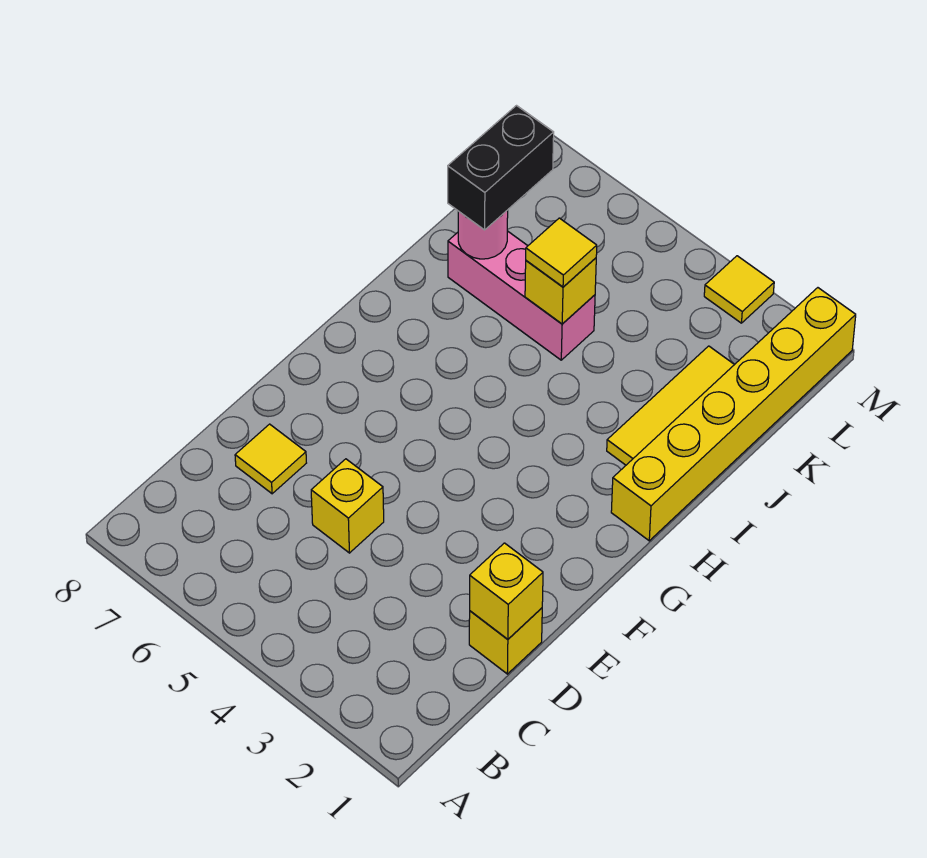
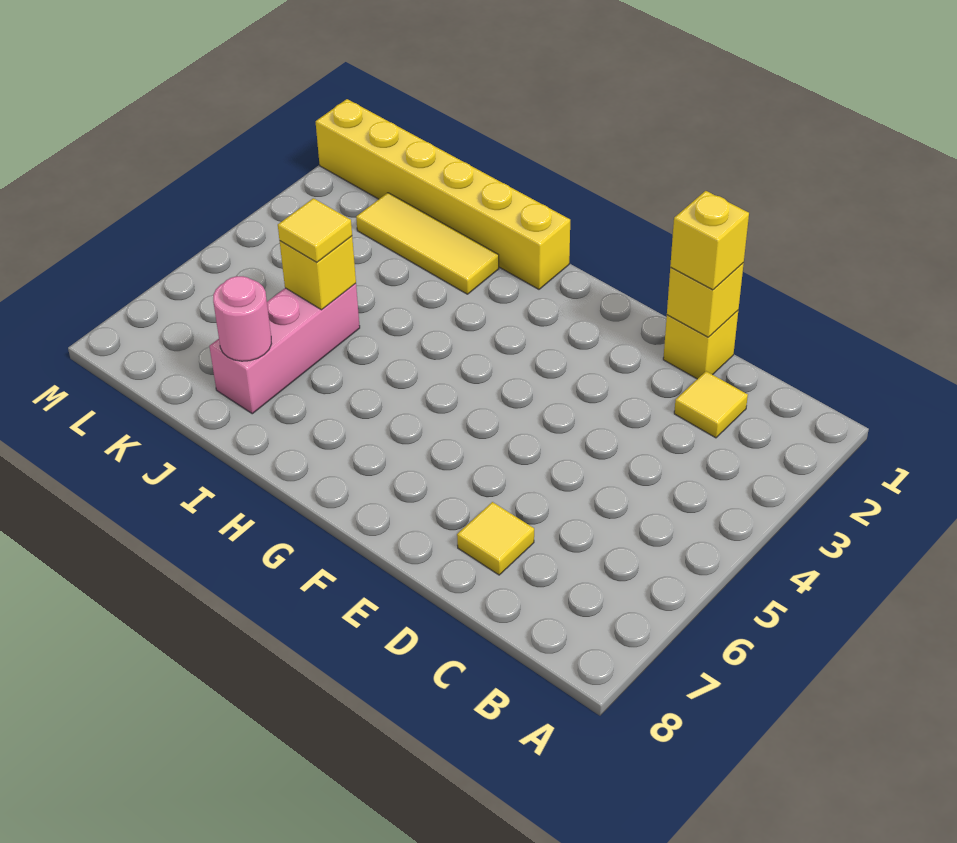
yellow brick D5 level 1 -> yellow brick D1 level 3
black brick J7:K7 level 3 -> none
yellow tile M3 level 1 -> yellow tile C2 level 1

